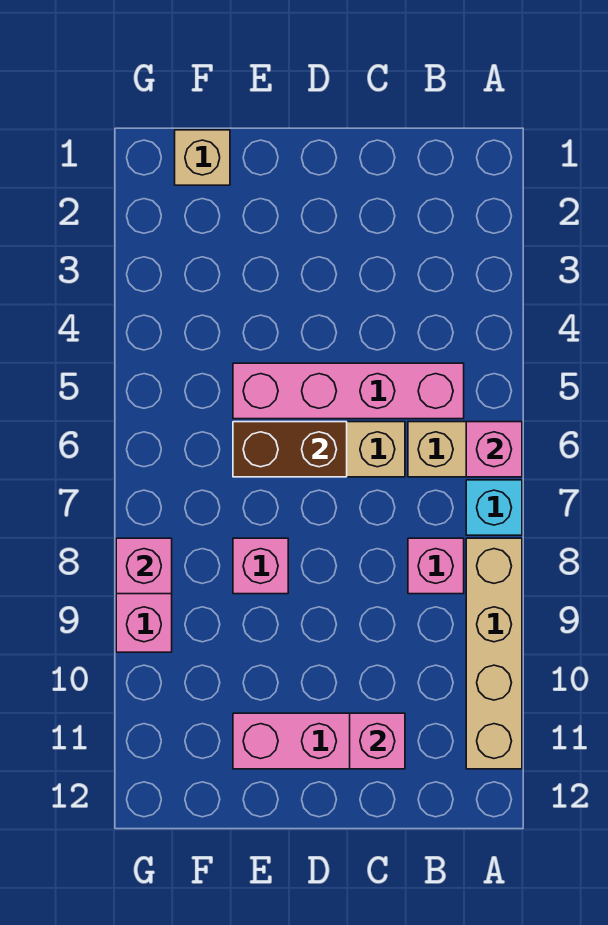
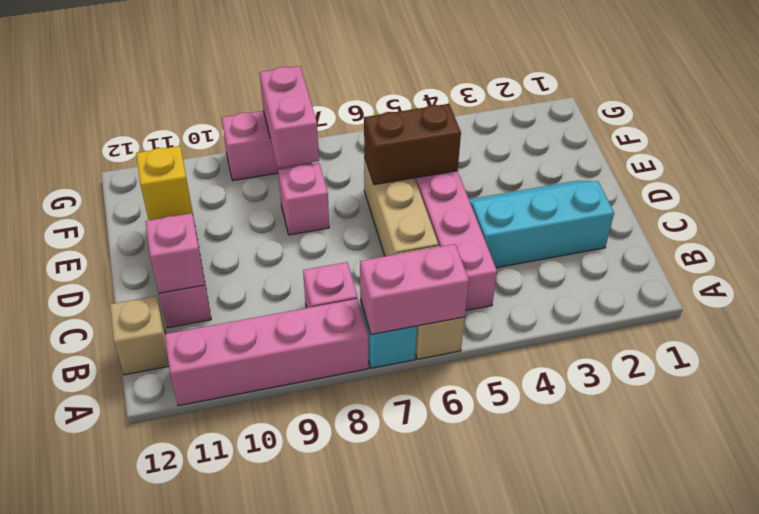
pink brick A6 level 2 -> pink brick A6:A7 level 2
tan brick A8:A11 level 1 -> pink brick A8:A11 level 1
none -> cyan slope C2:D4 level 1 top C
brown brick D6:E6 level 2 -> brown brick E5:E6 level 2
none -> yellow brick E11 level 2
tan brick F1 level 1 -> tan brick B12 level 1
pink brick G8 level 2 -> pink brick F8:G8 level 2

